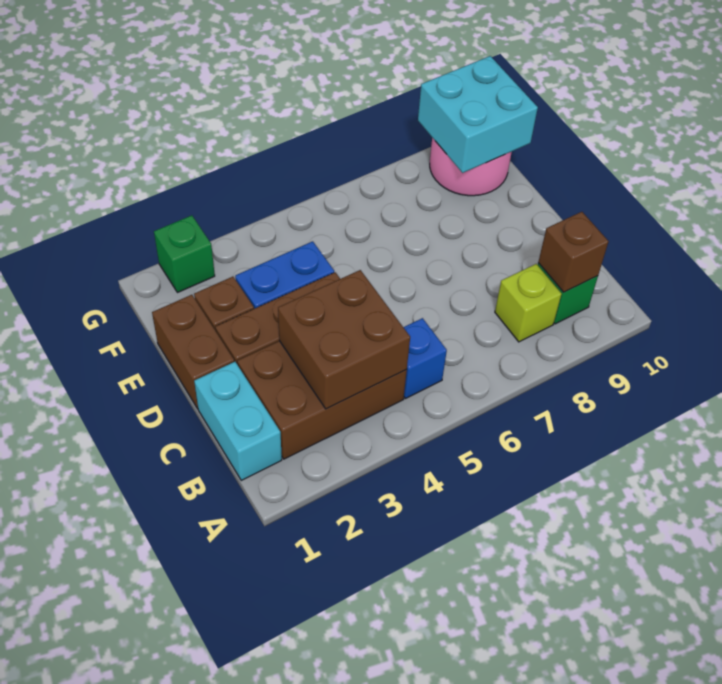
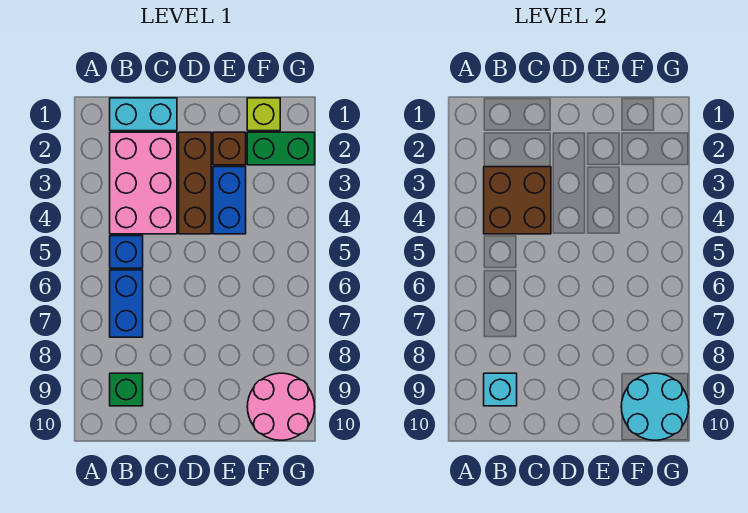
brown brick B2:C4 level 1 -> pink brick B2:C4 level 1
none -> blue brick B6:B7 level 1
lime brick B8 level 1 -> lime brick F1 level 1
brown brick B9 level 2 -> cyan brick B9 level 2
brown brick D1:E1 level 1 -> none
cyan brick F9:G10 level 2 -> cyan round brick F9:G10 level 2
green brick G2 level 1 -> green brick F2:G2 level 1

